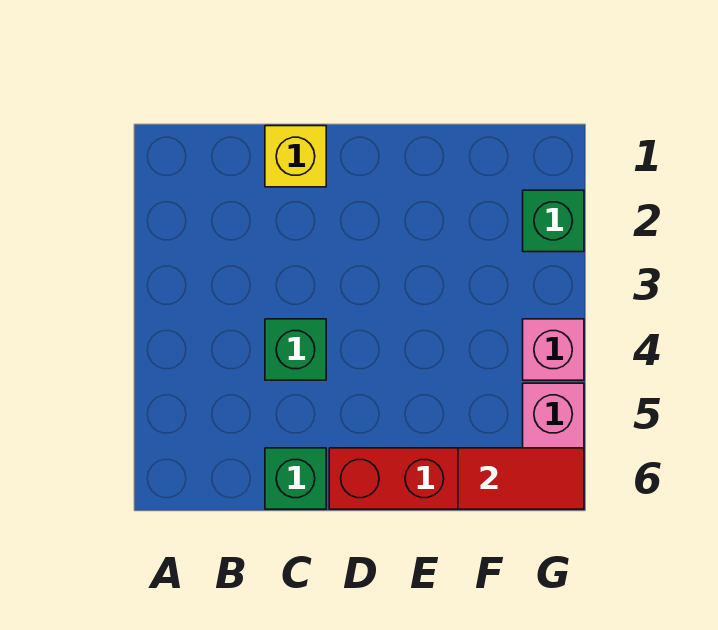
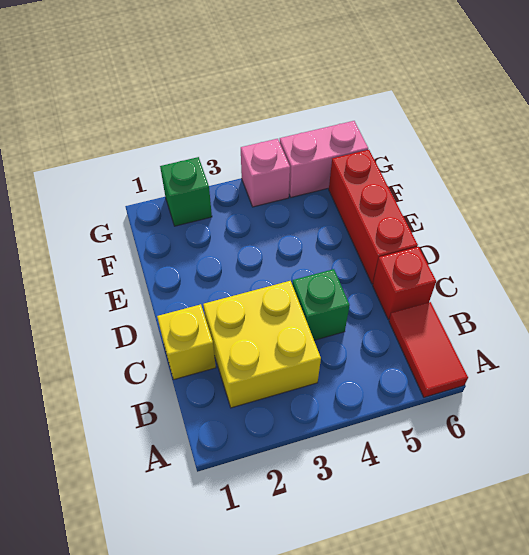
none -> yellow brick B2:C3 level 1
green brick C6 level 1 -> red brick C6 level 1
red tile F6:G6 level 2 -> red tile A6:B6 level 1

